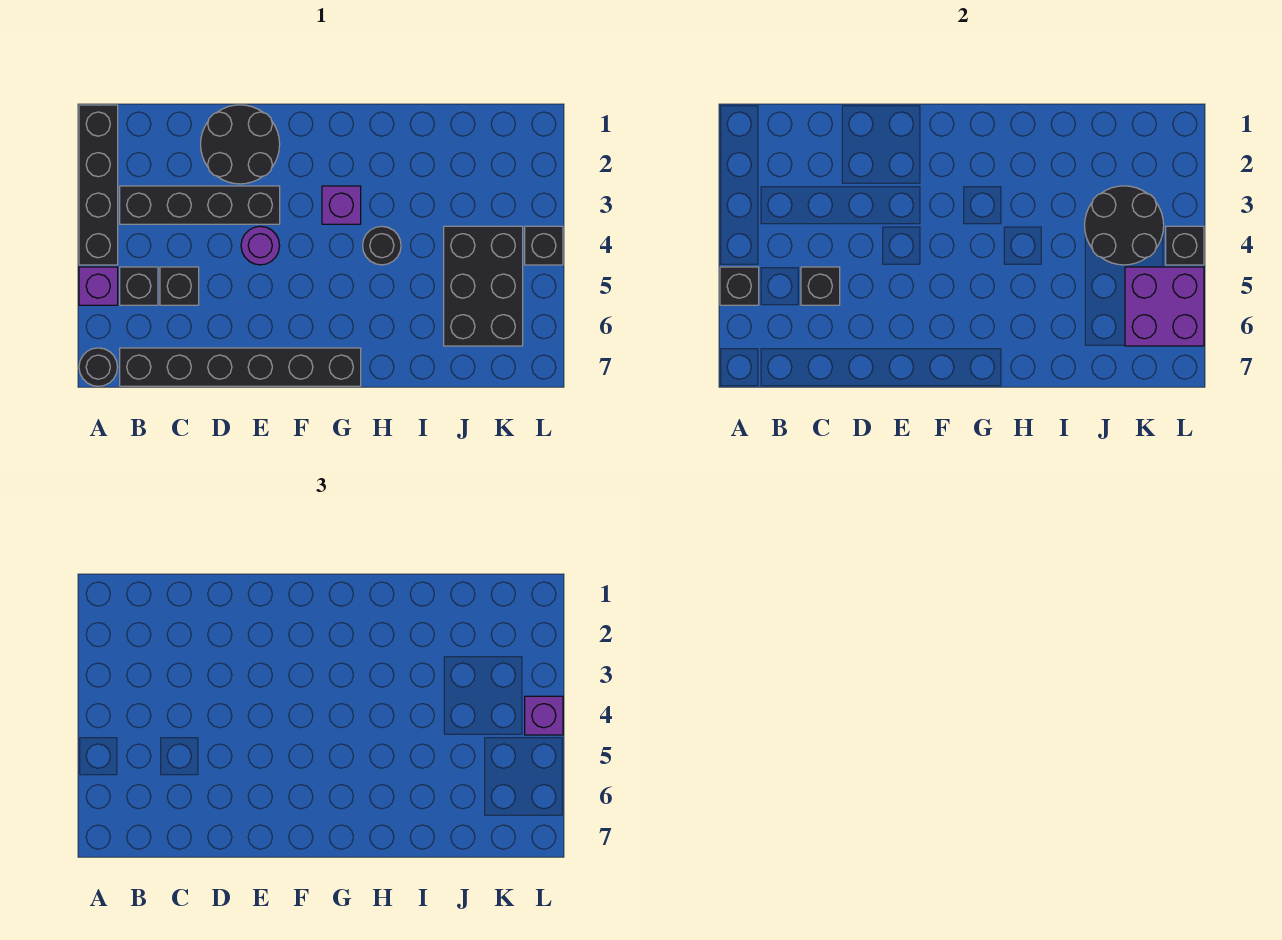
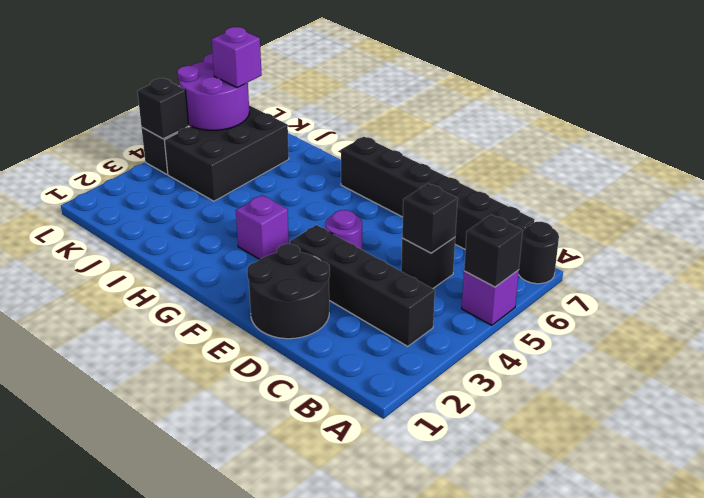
black brick A1:A4 level 1 -> none
black brick B5 level 1 -> none
black round brick H4 level 1 -> none
black round brick J3:K4 level 2 -> none
purple brick K5:L6 level 2 -> purple round brick K5:L6 level 2
purple brick L4 level 3 -> purple brick K6 level 3

